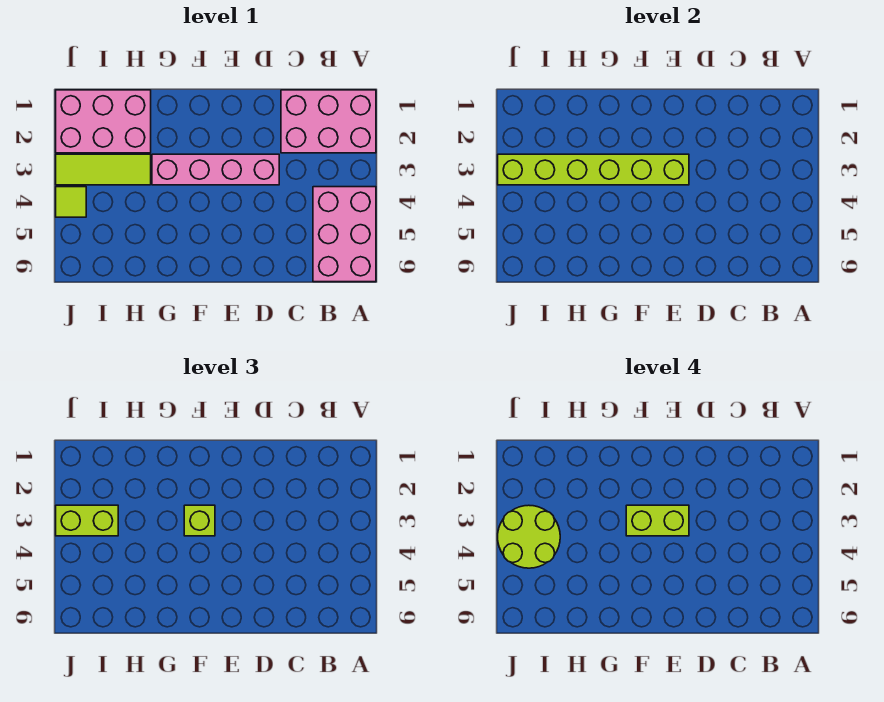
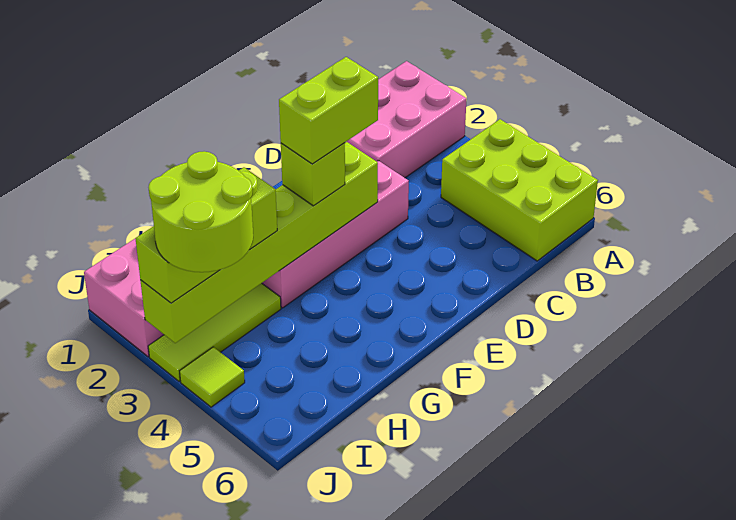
pink brick A4:B6 level 1 -> lime brick A4:B6 level 1
lime brick I3:J3 level 3 -> lime brick H3:J3 level 3

